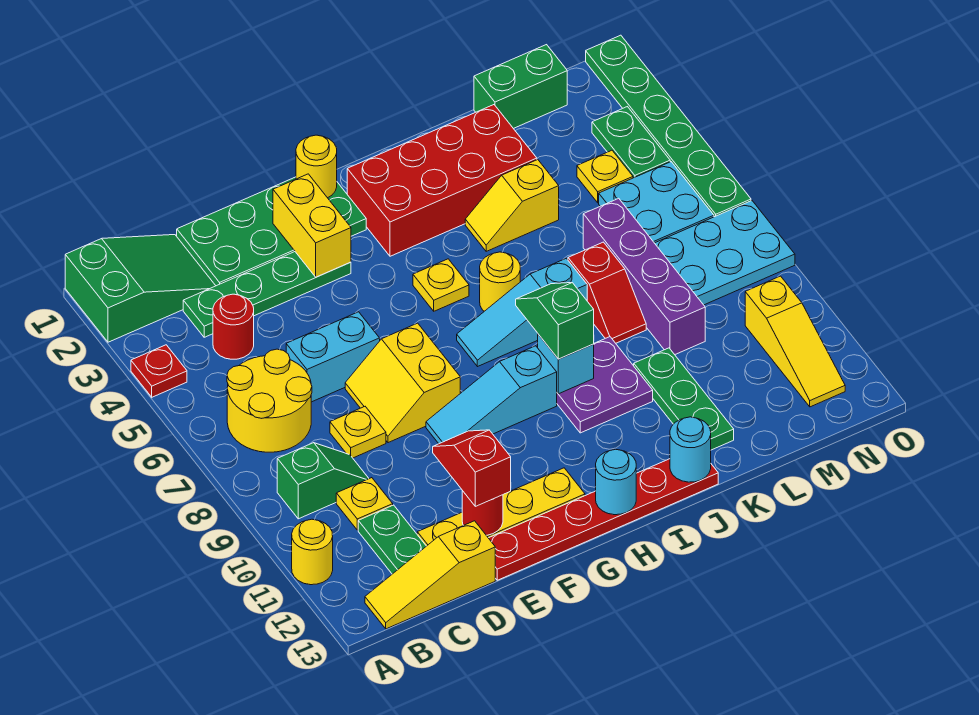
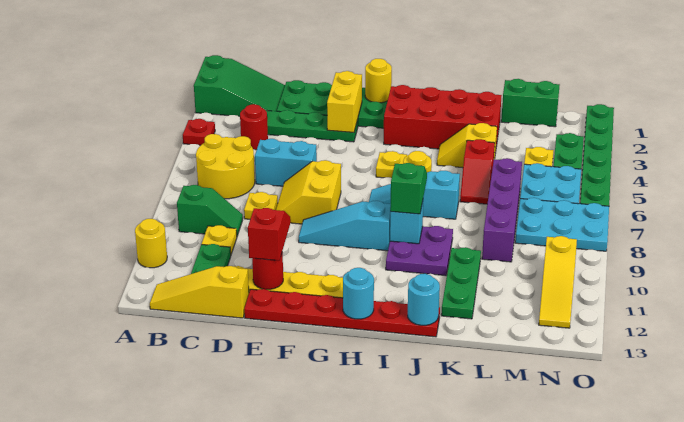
red slope K7:K8 level 1 top 7 -> red slope K5:K6 level 1 top 5

